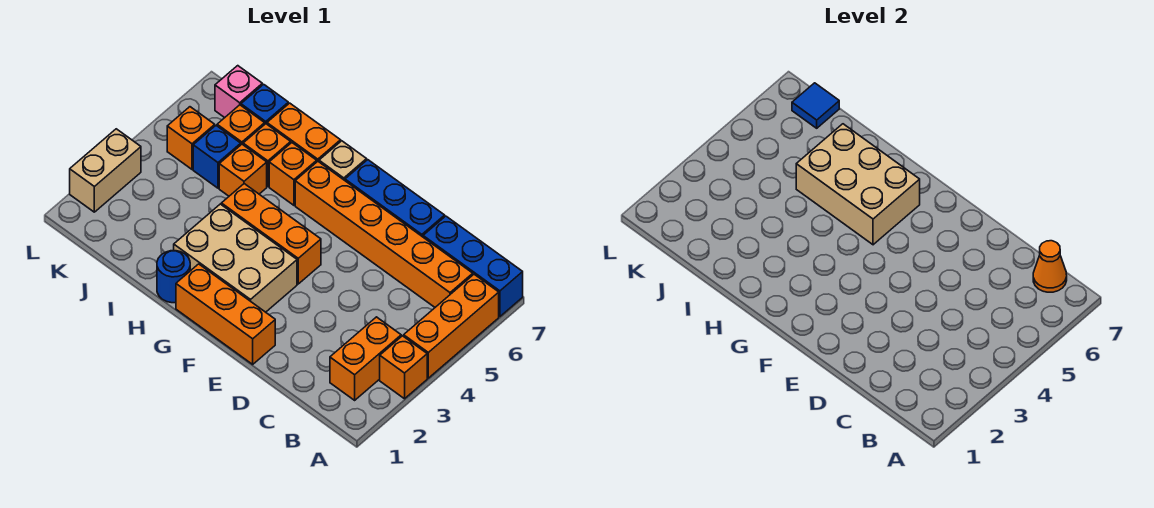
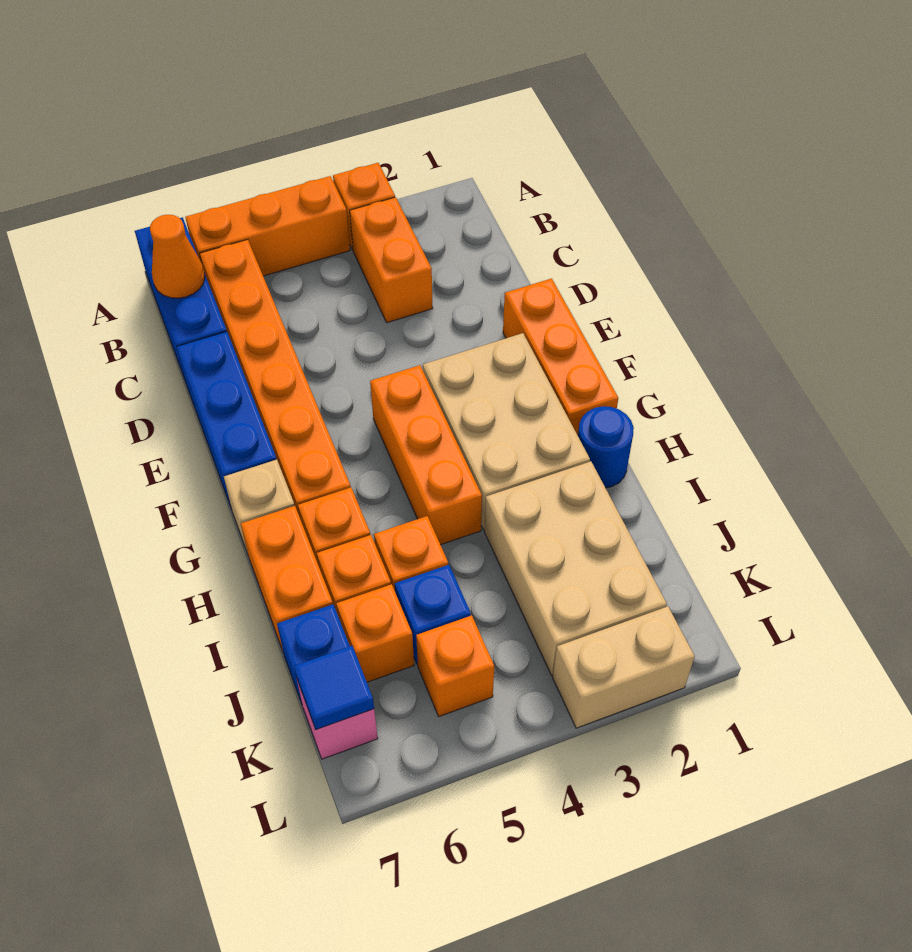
orange brick B2:B3 level 1 -> orange brick B3:C3 level 1
tan brick G5:I6 level 2 -> tan brick I2:K3 level 1

